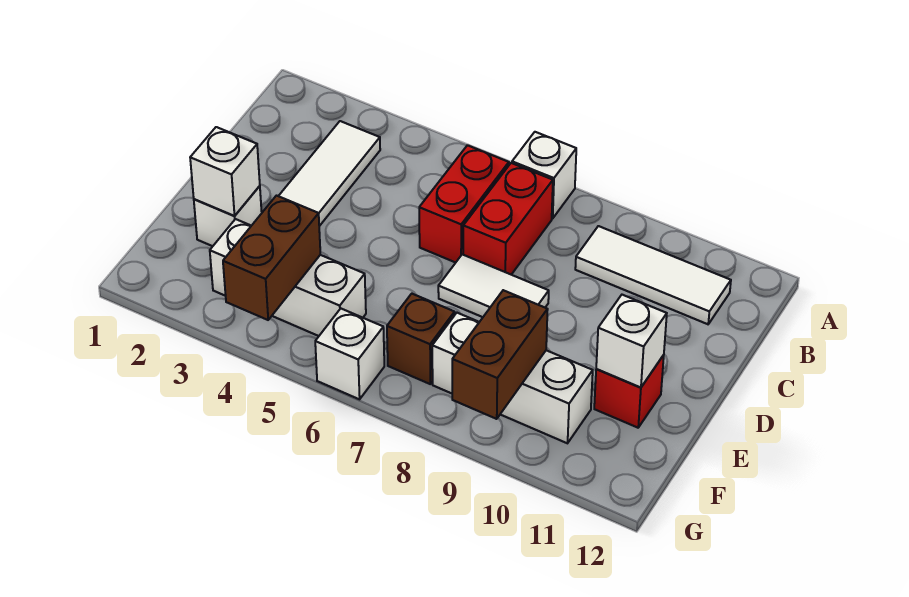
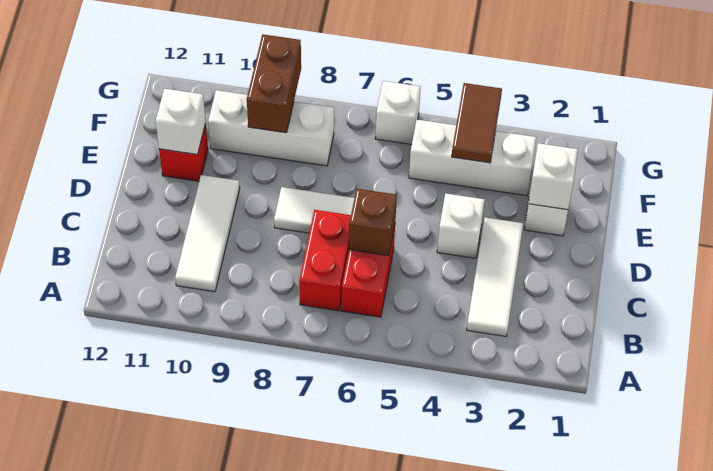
white brick A7 level 1 -> white brick D4 level 1
white tile B9:B11 level 1 -> white tile B10:D10 level 1
brown brick F4:G4 level 2 -> brown tile F4:G4 level 2
brown brick F7 level 1 -> brown brick C6 level 2

